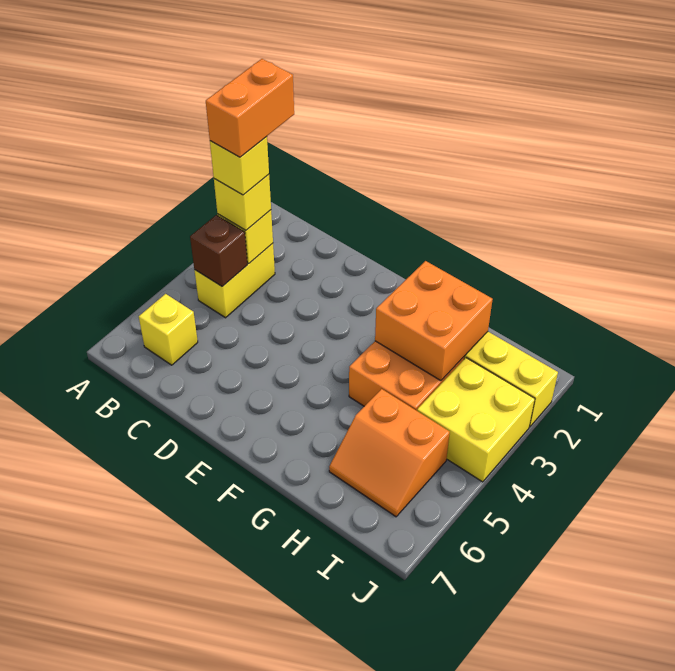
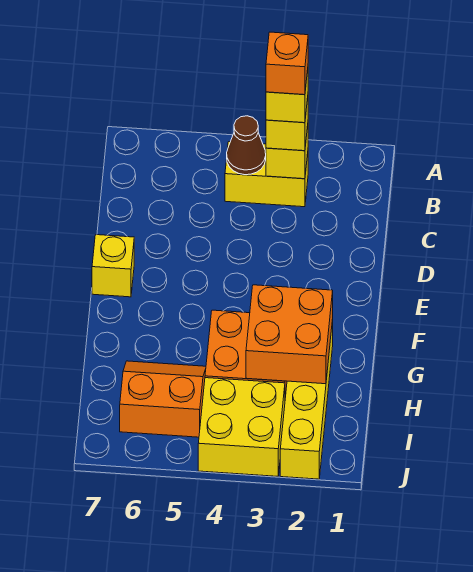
orange brick B2:B3 level 5 -> orange brick B3 level 5
brown brick B4 level 2 -> brown cone B4 level 2
yellow brick B6 level 1 -> yellow brick E7 level 1
orange slope H5:I6 level 1 top 5 -> orange slope H5:I6 level 1 top I

